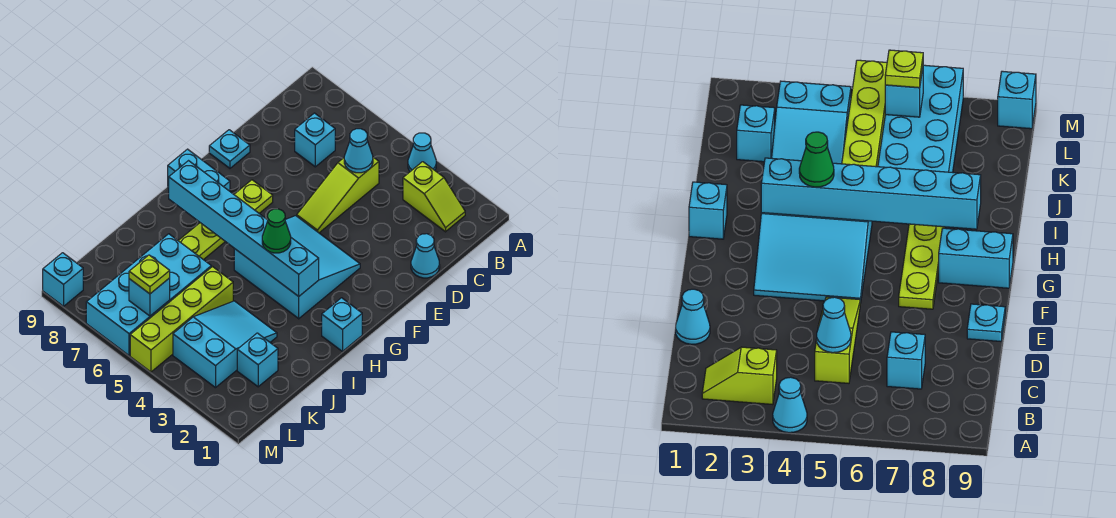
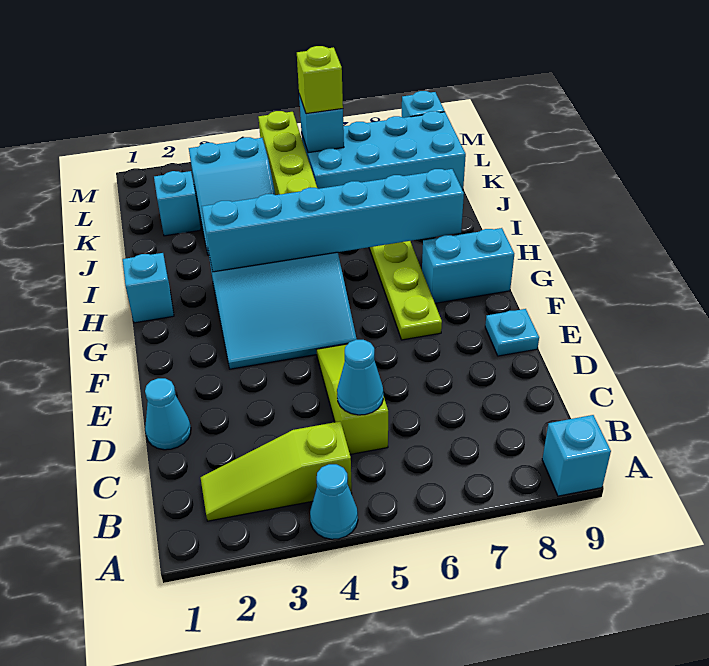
lime slope B2:B3 level 1 top 3 -> lime slope B2:B4 level 1 top 4
cyan brick C7 level 1 -> cyan brick A9 level 1
green cone H4 level 3 -> none
cyan brick J6:M7 level 1 -> cyan brick K6:L9 level 1
lime plate L6 level 3 -> lime brick L6 level 3

